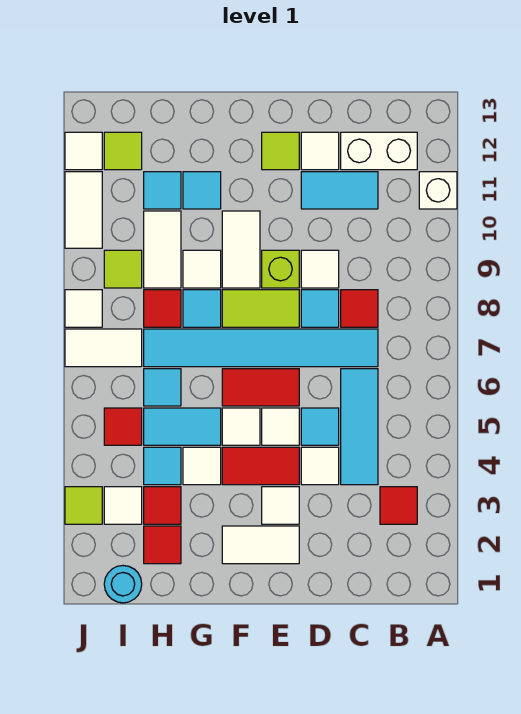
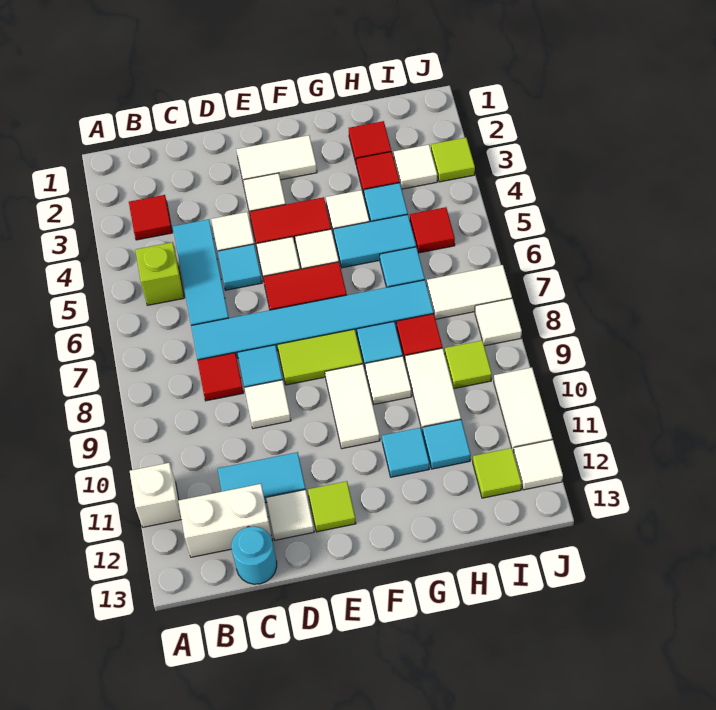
lime brick E9 level 1 -> lime brick B5 level 1
cyan round brick I1 level 1 -> cyan round brick C13 level 1

